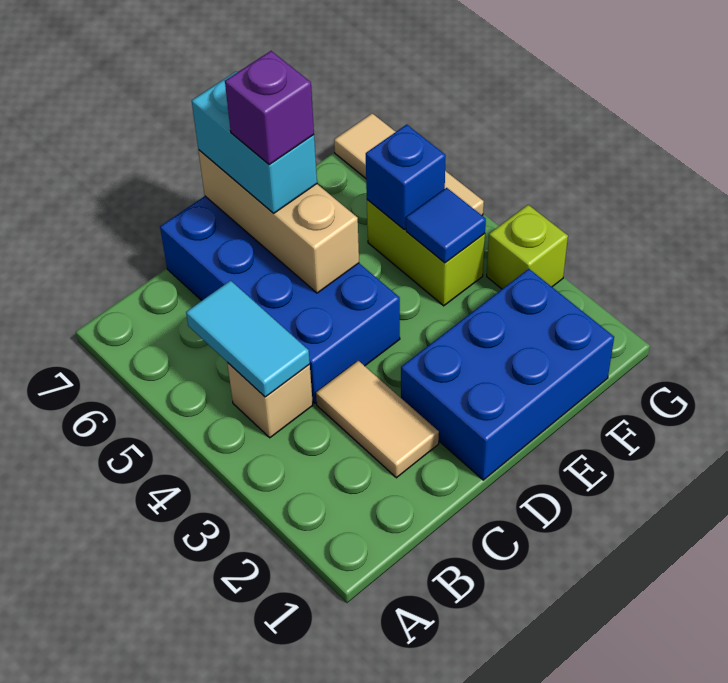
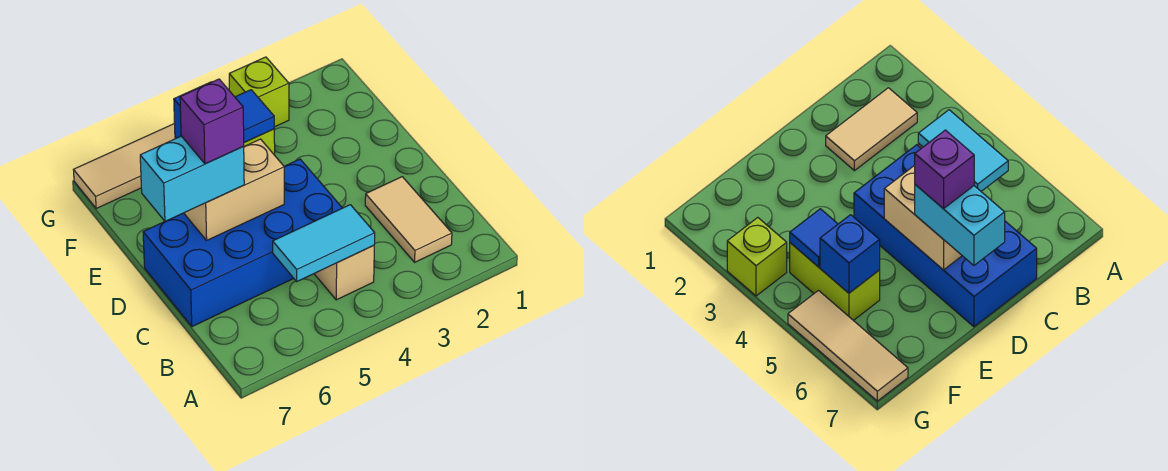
tan tile C2:C3 level 1 -> tan tile B2:C2 level 1
blue brick D1:F2 level 1 -> none
tan brick D5:D7 level 2 -> tan brick D5:D6 level 2

